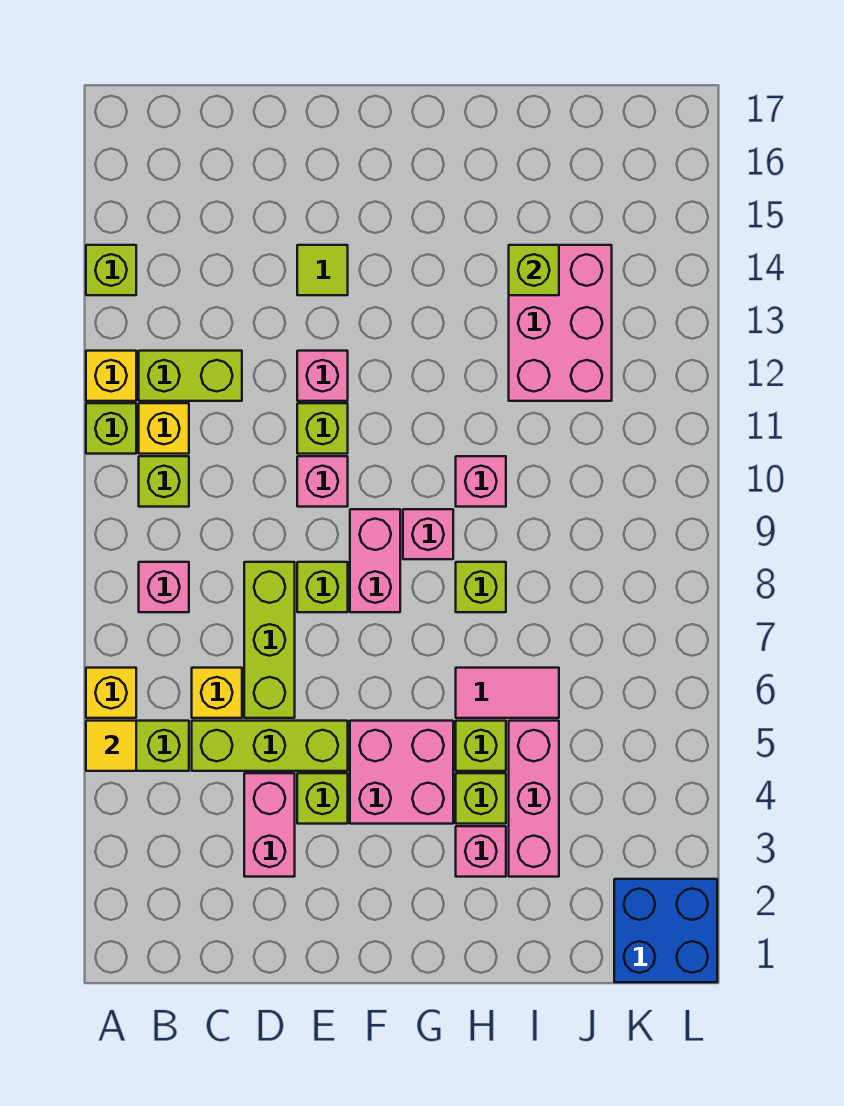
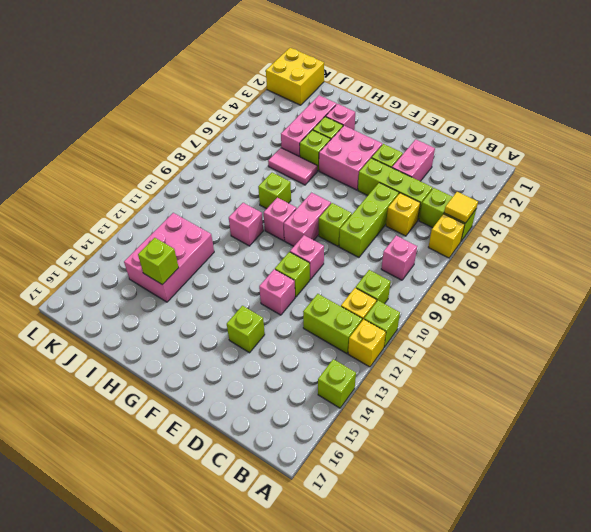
lime tile E14 level 1 -> lime brick E14 level 1
blue brick K1:L2 level 1 -> yellow brick K1:L2 level 1

